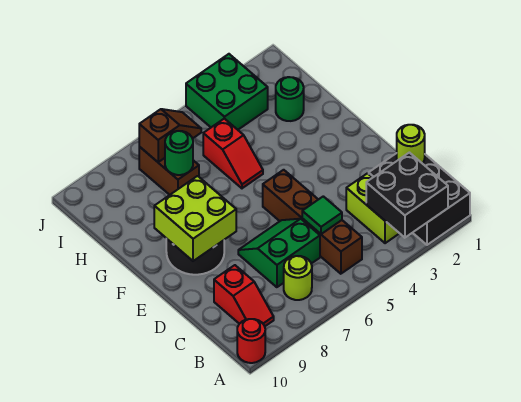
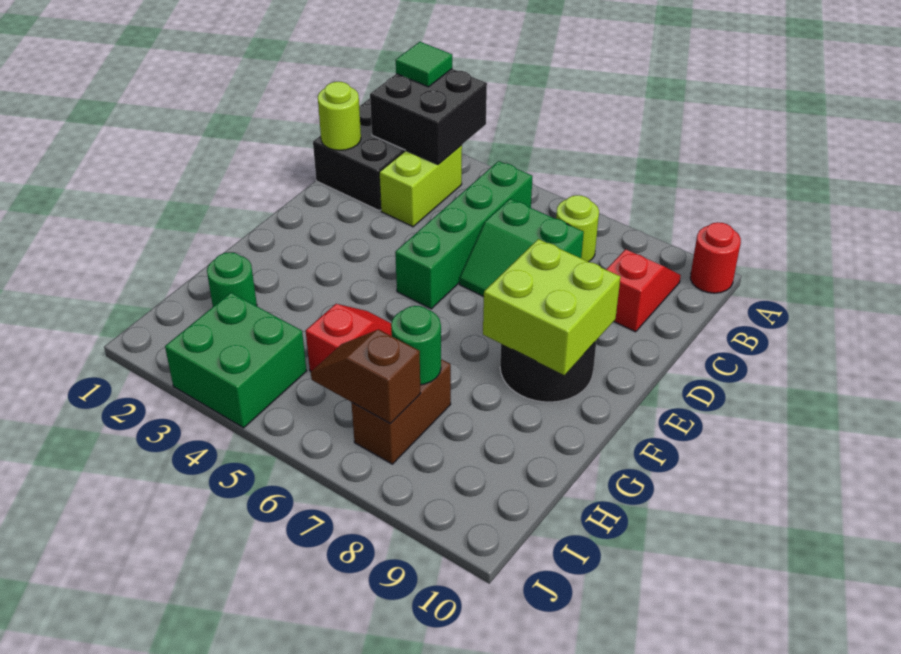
brown brick B5:E5 level 1 -> green brick B5:E5 level 1
green tile C5 level 2 -> green tile A2 level 3

